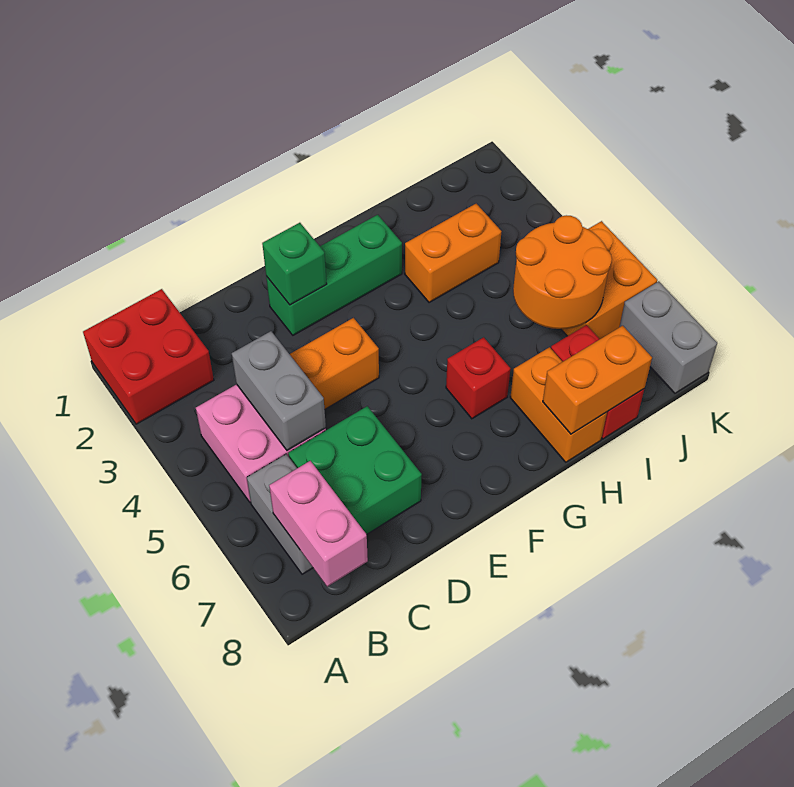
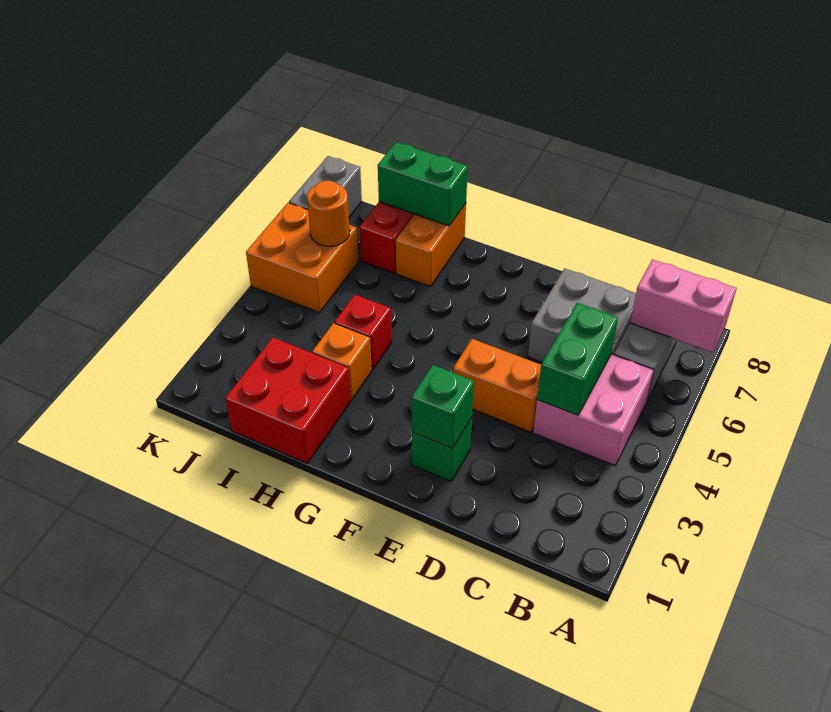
red brick A1:B2 level 1 -> red brick H1:I2 level 1
pink brick B7:B8 level 2 -> pink brick A7:B7 level 2
grey brick C4:C5 level 2 -> green brick C4:C5 level 2
green brick C6:D7 level 1 -> grey brick C6:D7 level 1
green brick E2:G2 level 1 -> green brick E2 level 1
red brick G6 level 1 -> red brick H4 level 1
orange brick H3:I3 level 1 -> orange brick H3 level 1
orange brick H8:I8 level 2 -> green brick H8:I8 level 2
orange round brick I5:J6 level 2 -> orange round brick J6 level 2

